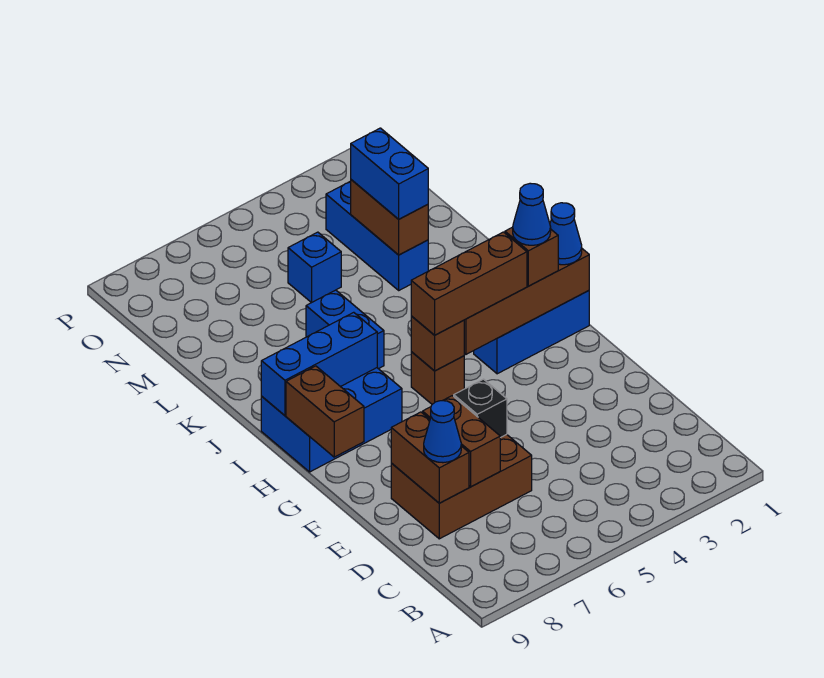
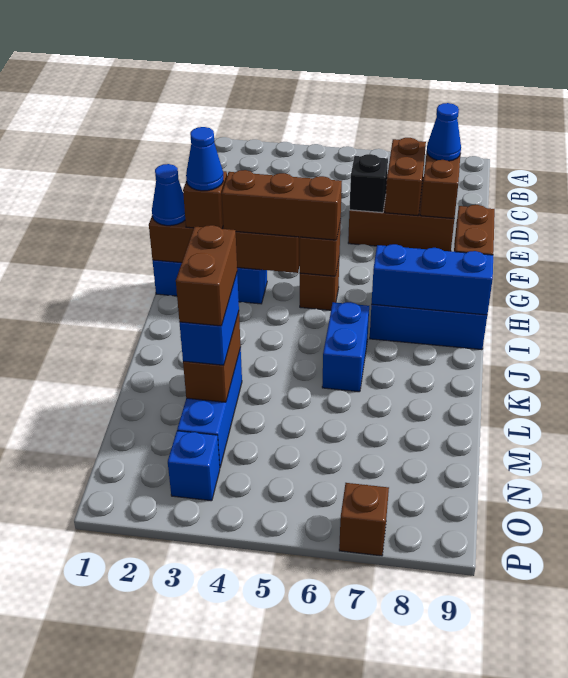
none -> brown brick L3:M3 level 4
blue brick M5 level 1 -> blue brick O3 level 1
none -> brown brick P7 level 1

